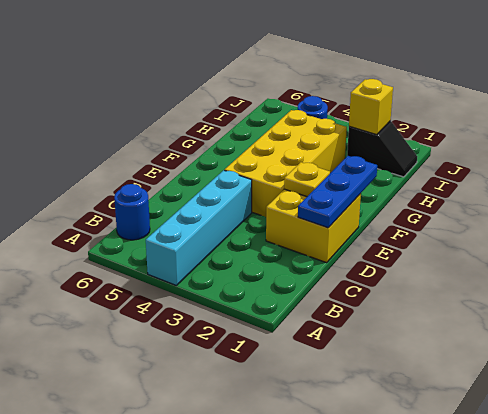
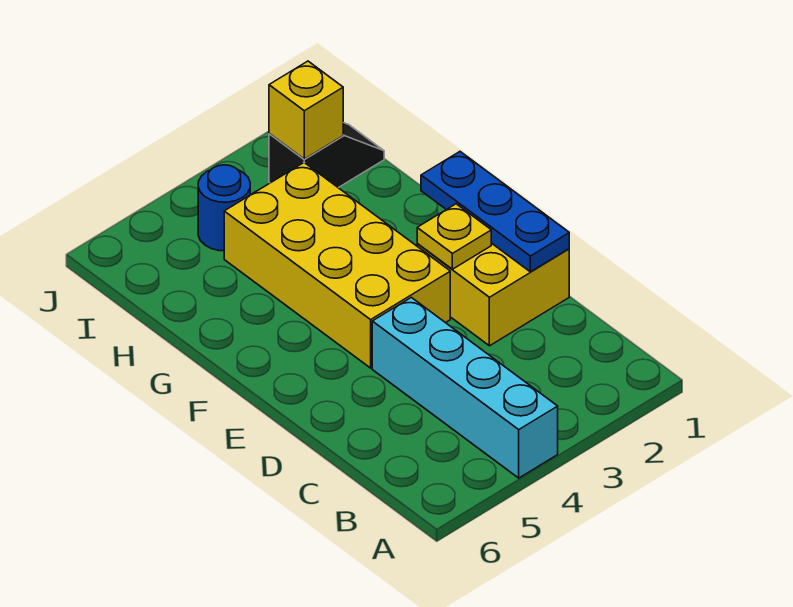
blue round brick B6 level 1 -> none

